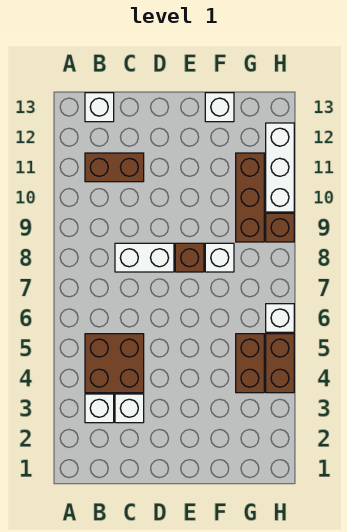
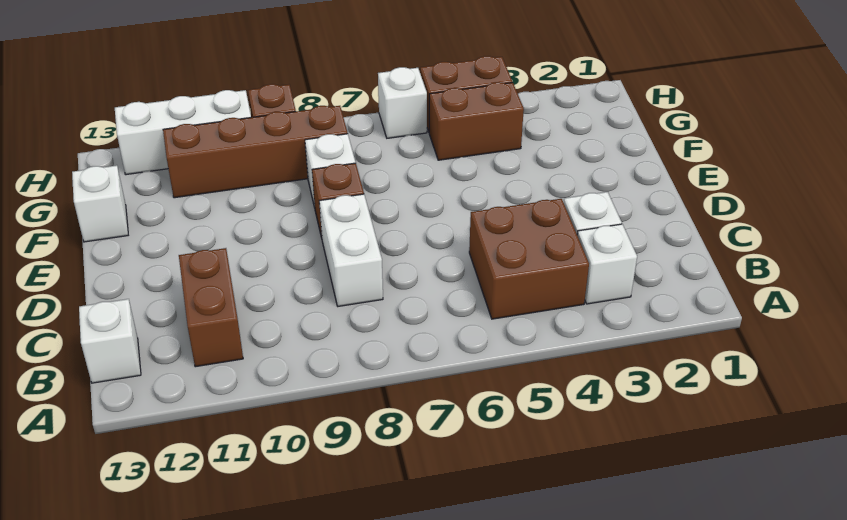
brown brick G9:G11 level 1 -> brown brick G8:G11 level 1

